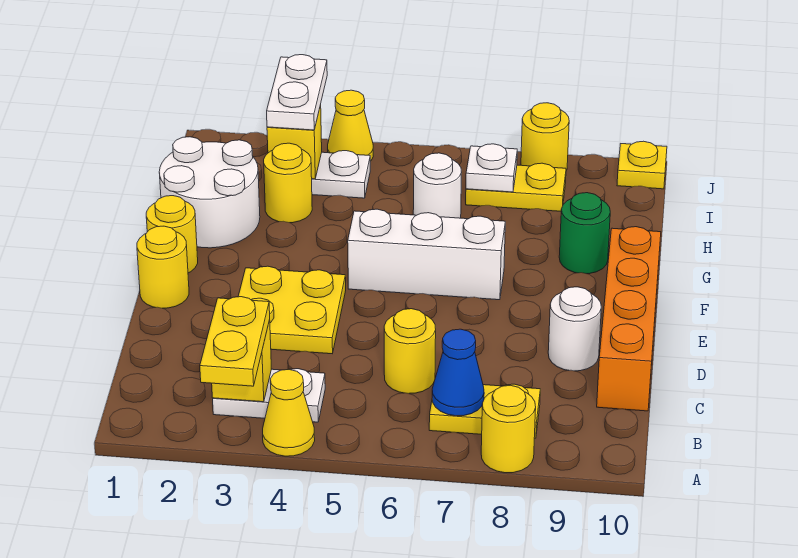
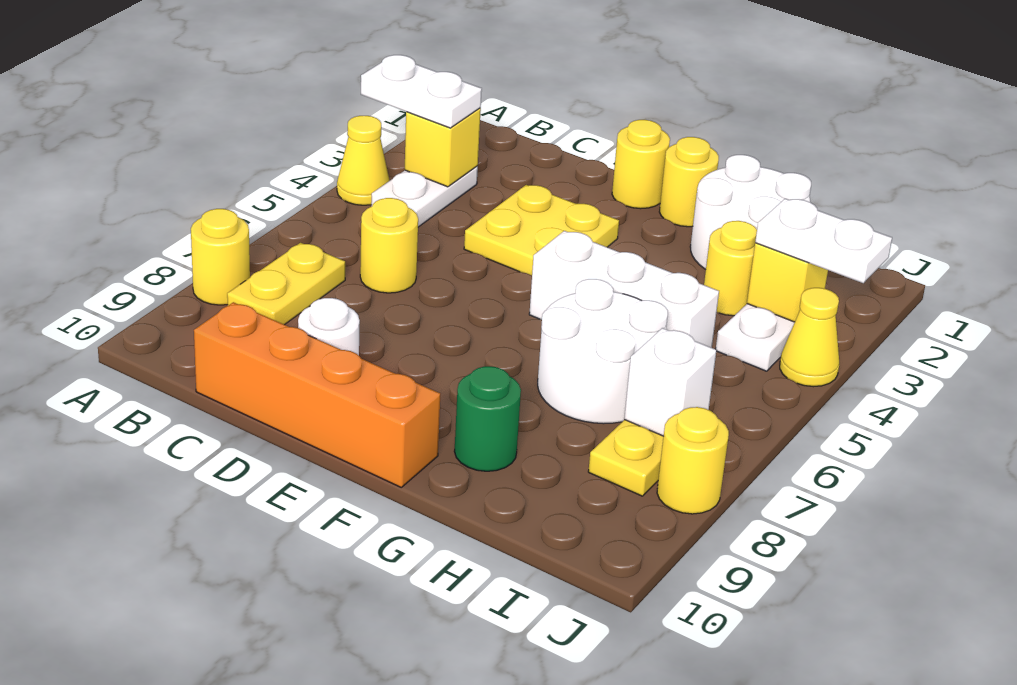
yellow plate A3:B3 level 3 -> white plate A3:B3 level 3
blue cone B7 level 2 -> none
white brick F5:F7 level 1 -> white brick F5:H5 level 1
white round brick H6 level 1 -> white round brick G6:H7 level 1
white plate I7 level 2 -> white brick I7 level 2
yellow plate J10 level 1 -> none

